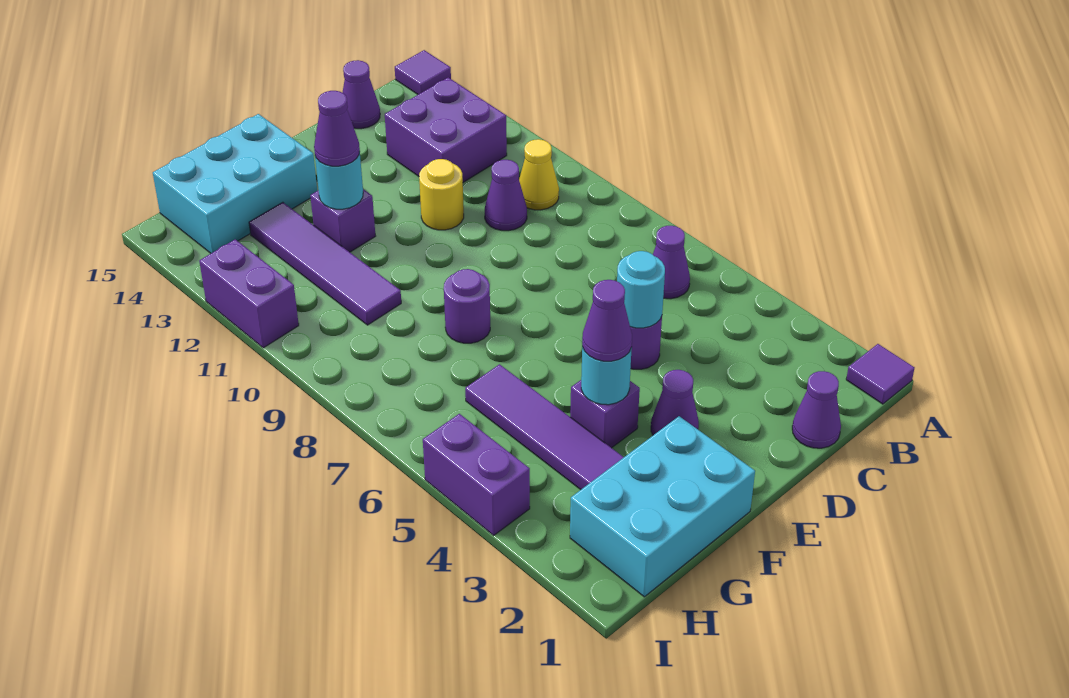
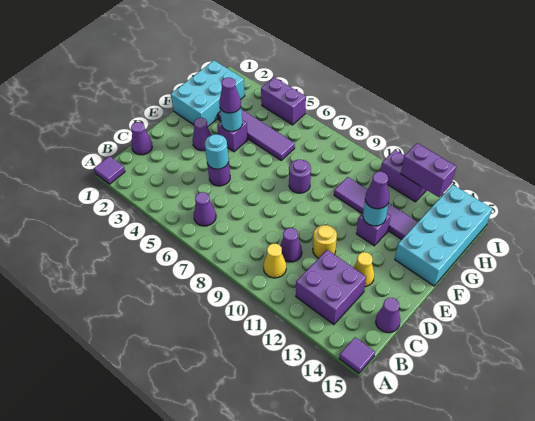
none -> yellow cone D13 level 1
cyan brick F14:H15 level 1 -> cyan brick F14:I15 level 1
none -> purple brick I12:I13 level 2

